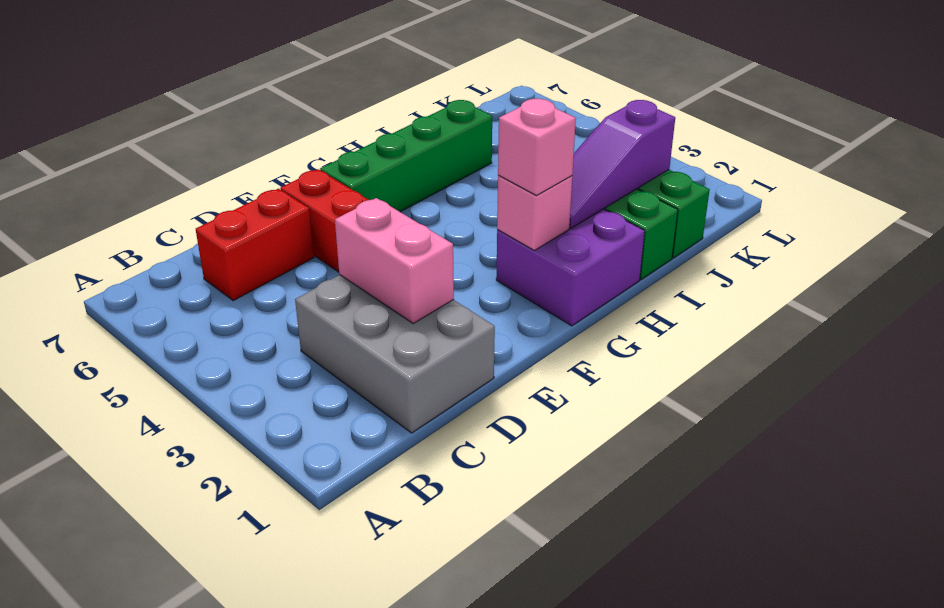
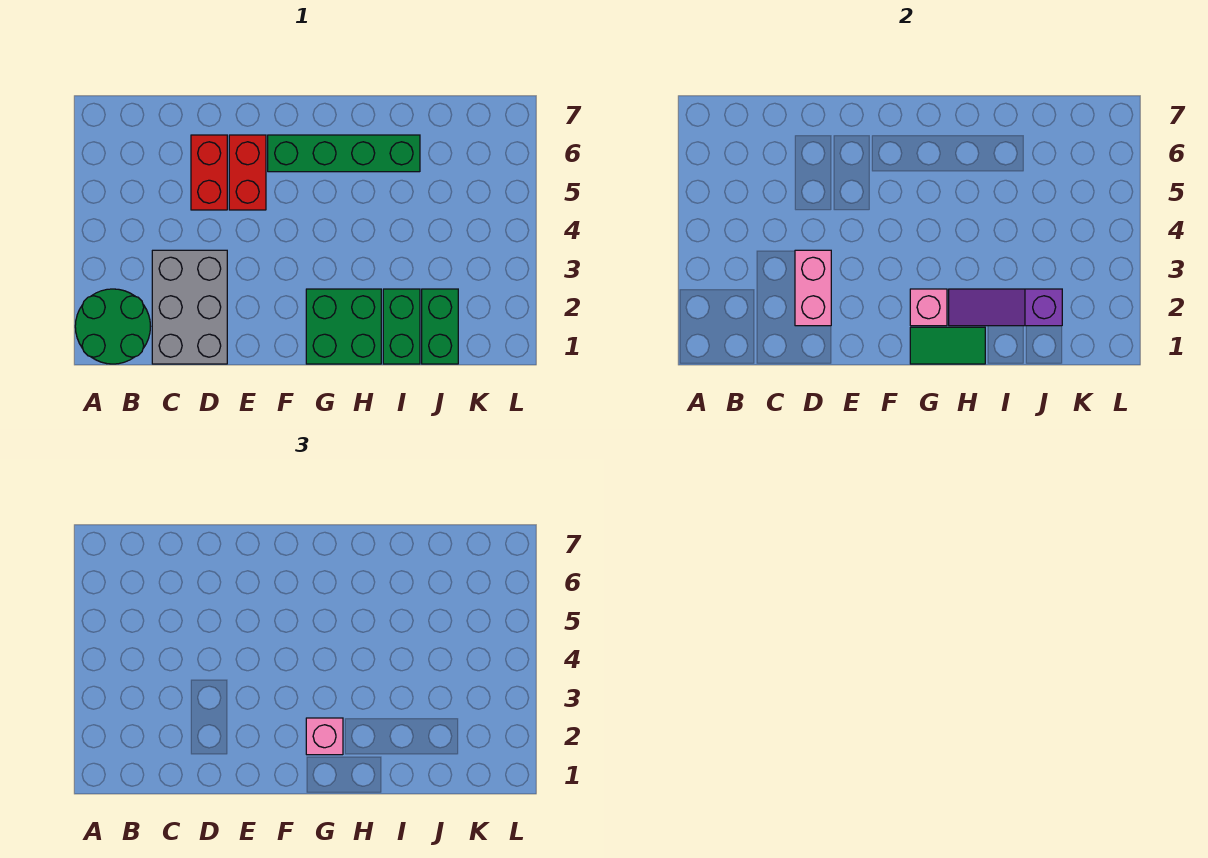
none -> green round brick A1:B2 level 1
red brick C6:D6 level 1 -> red brick D5:D6 level 1
purple brick G1:H2 level 1 -> green brick G1:H2 level 1
none -> green tile G1:H1 level 2

